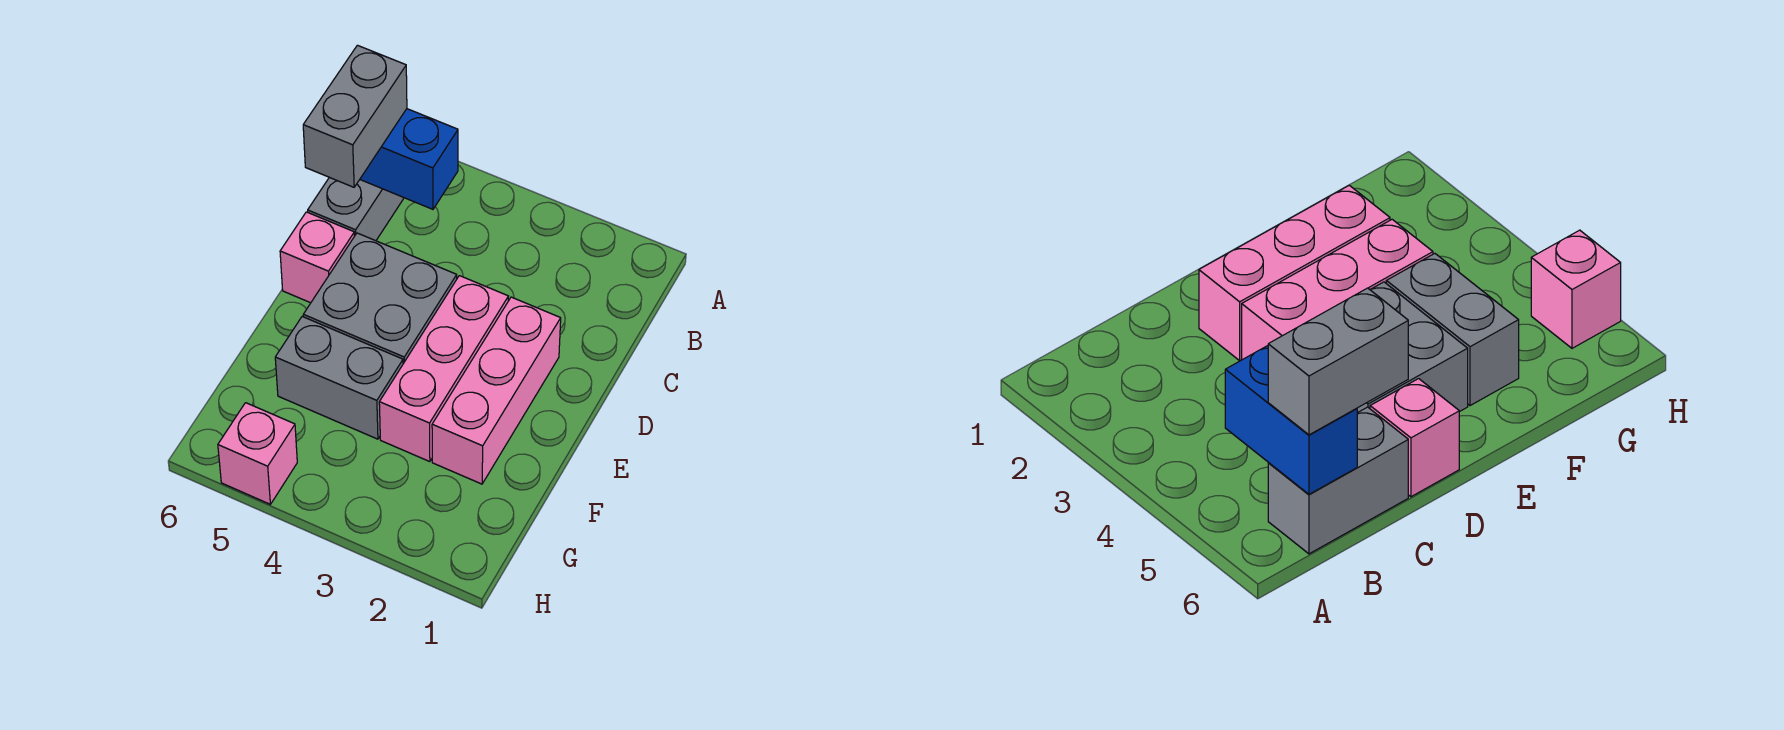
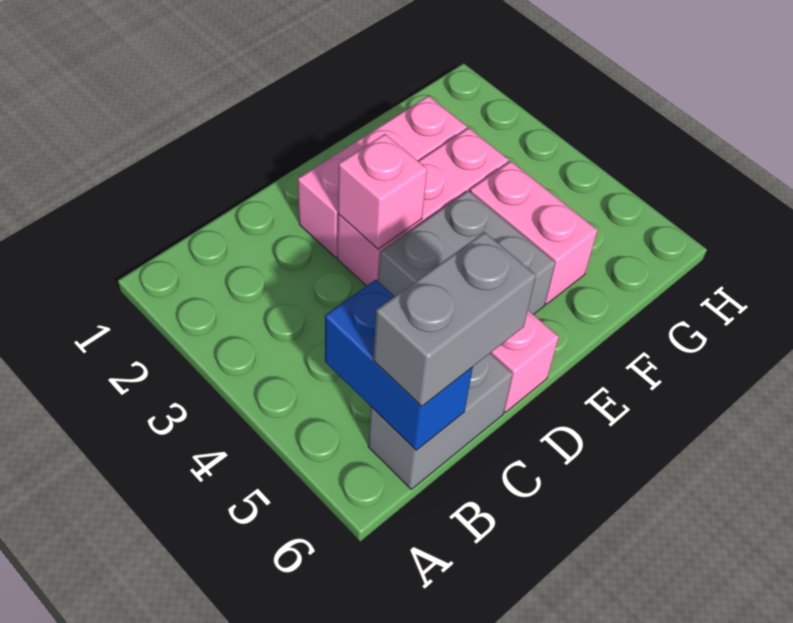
grey brick F4:F5 level 1 -> pink brick F4:F5 level 1
pink brick H5 level 1 -> pink brick D3 level 2

